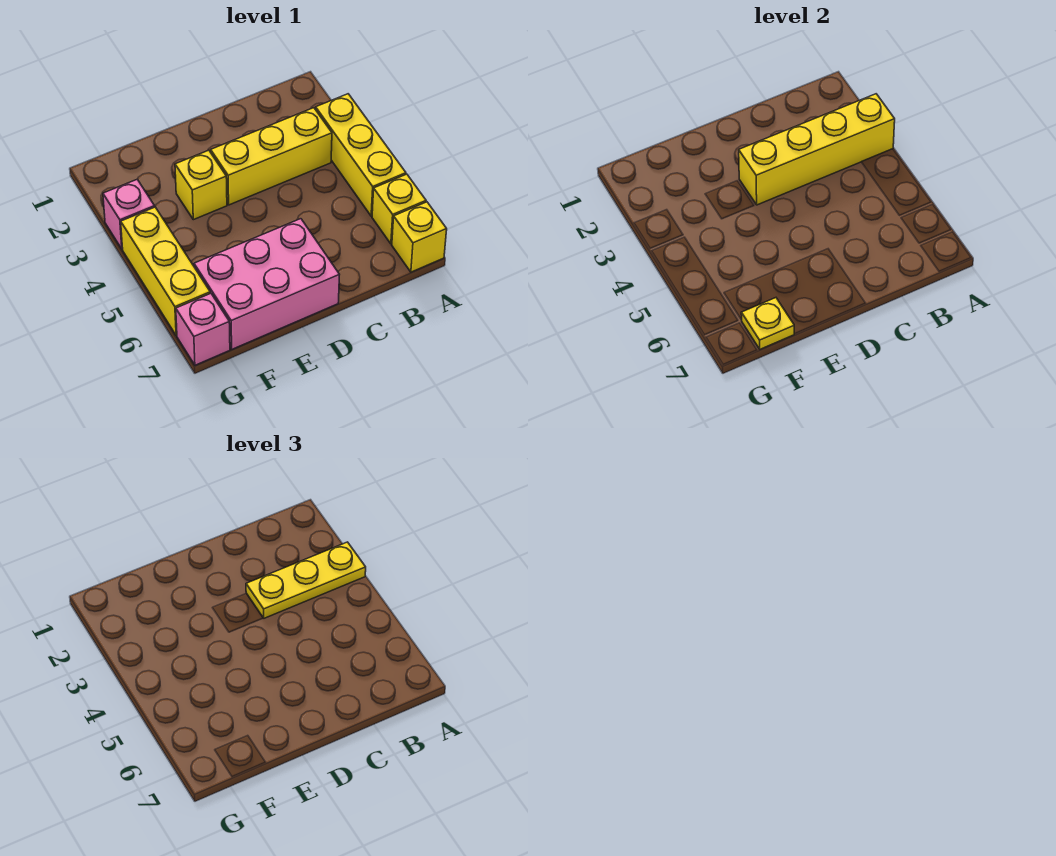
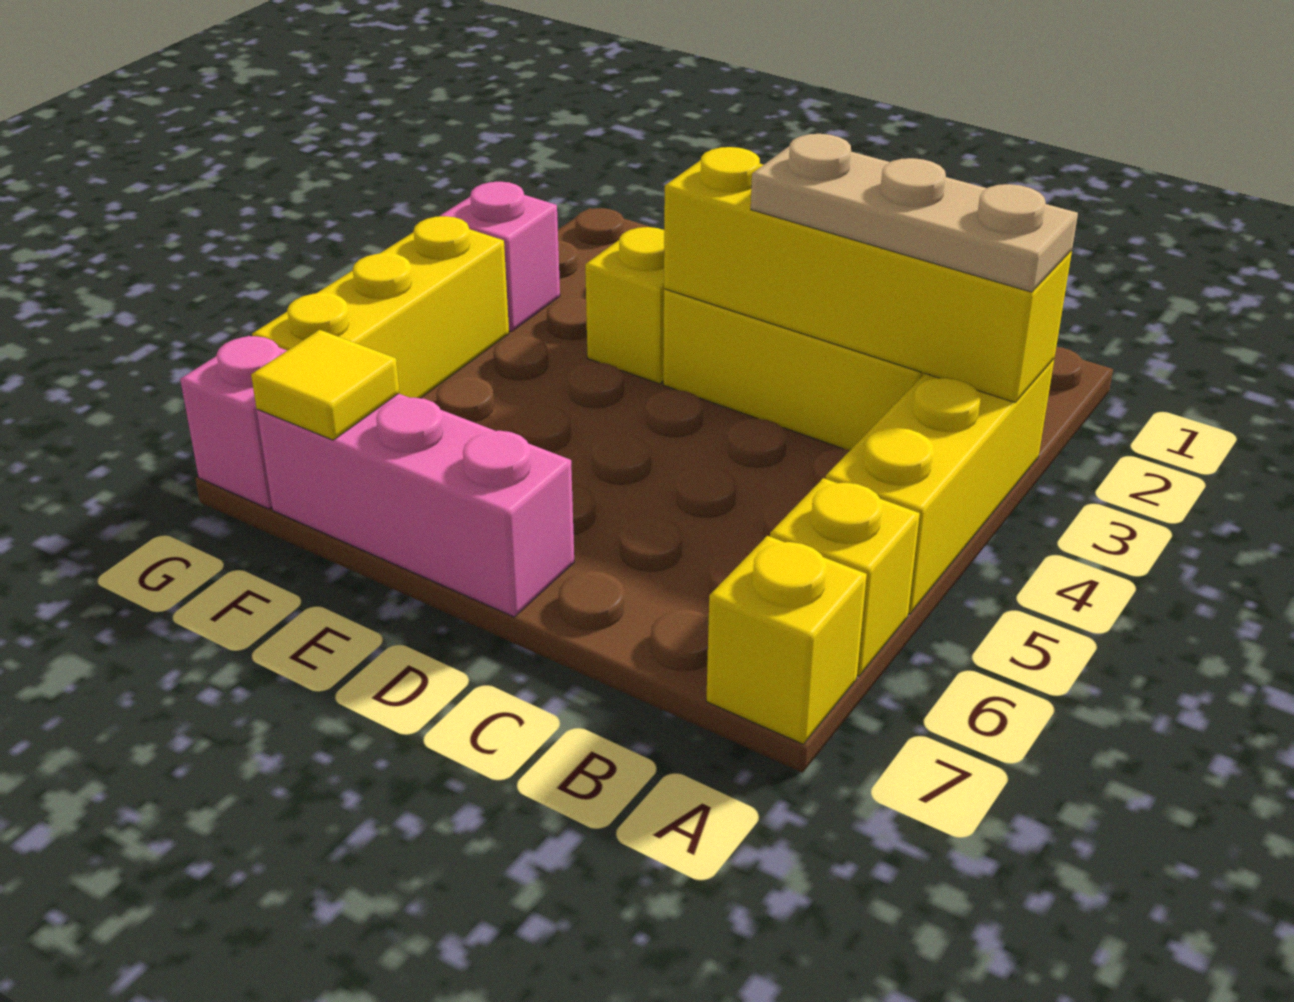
yellow plate A3:C3 level 3 -> tan plate A3:C3 level 3
pink brick D6:F7 level 1 -> pink brick D7:F7 level 1
yellow plate F7 level 2 -> yellow tile F7 level 2

